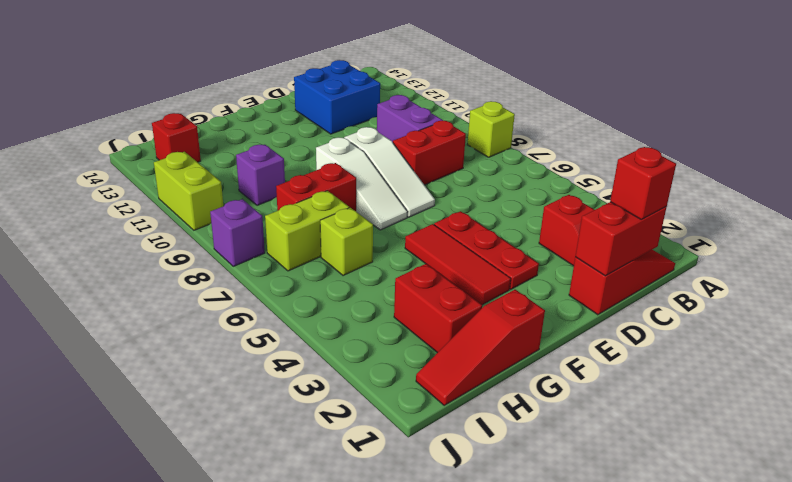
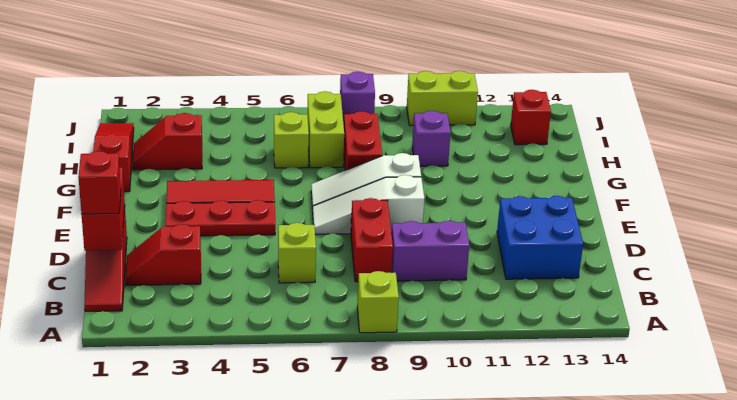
none -> lime brick C6 level 1
red brick H2:H3 level 1 -> red slope H2:H3 level 1 top 3

